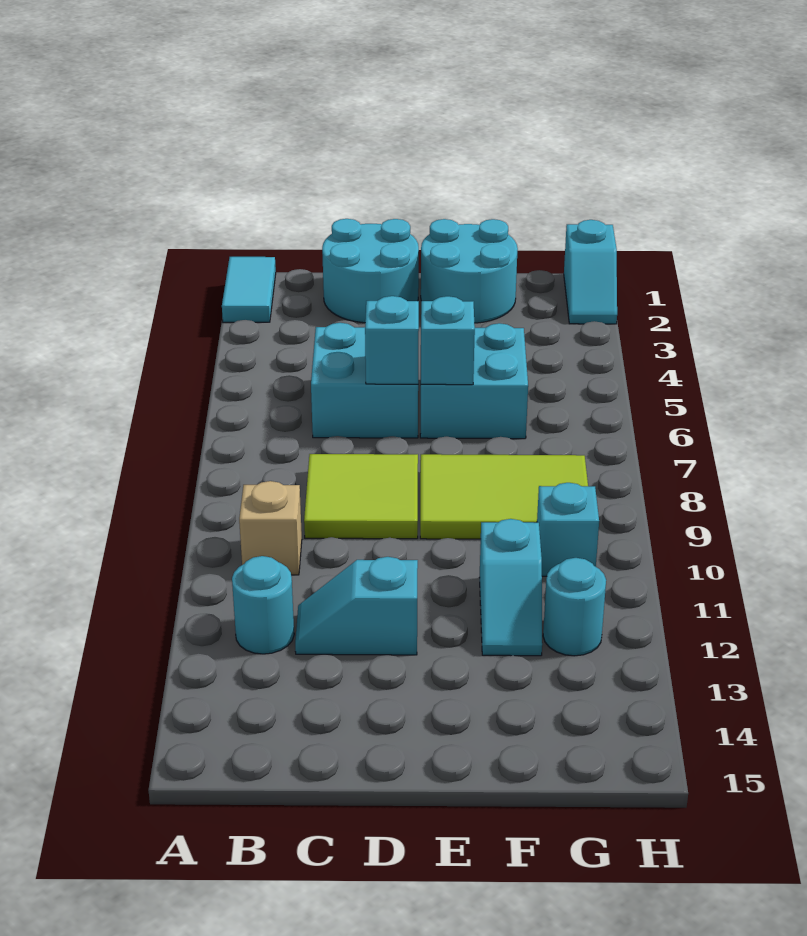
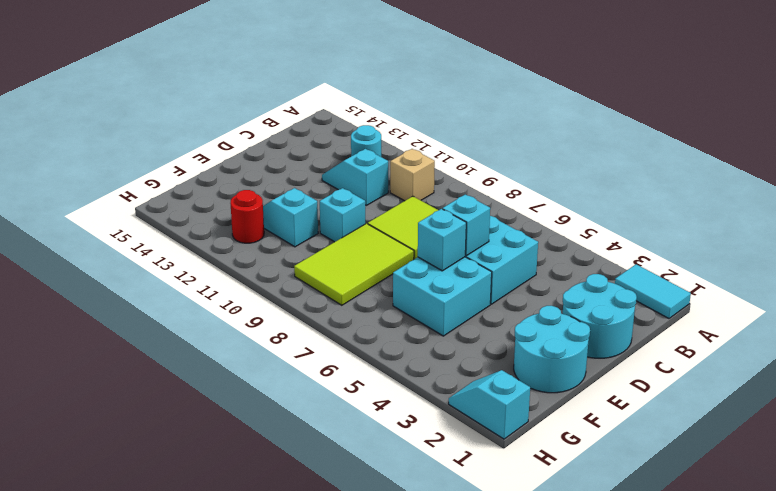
cyan slope C12:D12 level 1 top D -> cyan slope C11:C12 level 1 top 11
cyan brick G10 level 1 -> cyan brick E10 level 1
cyan round brick G12 level 1 -> red round brick G12 level 1

